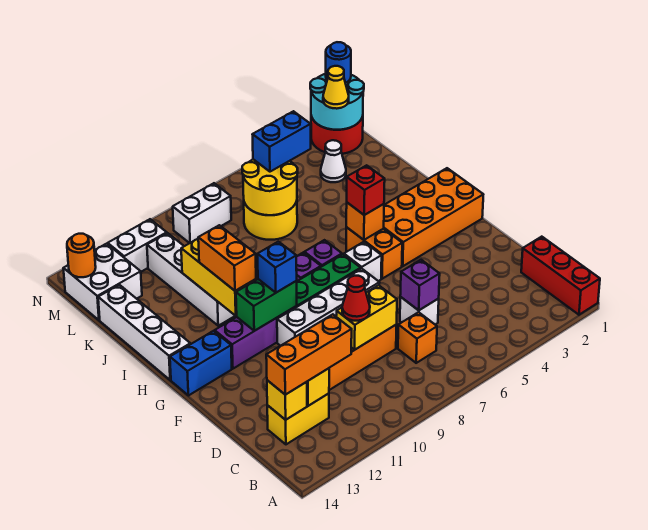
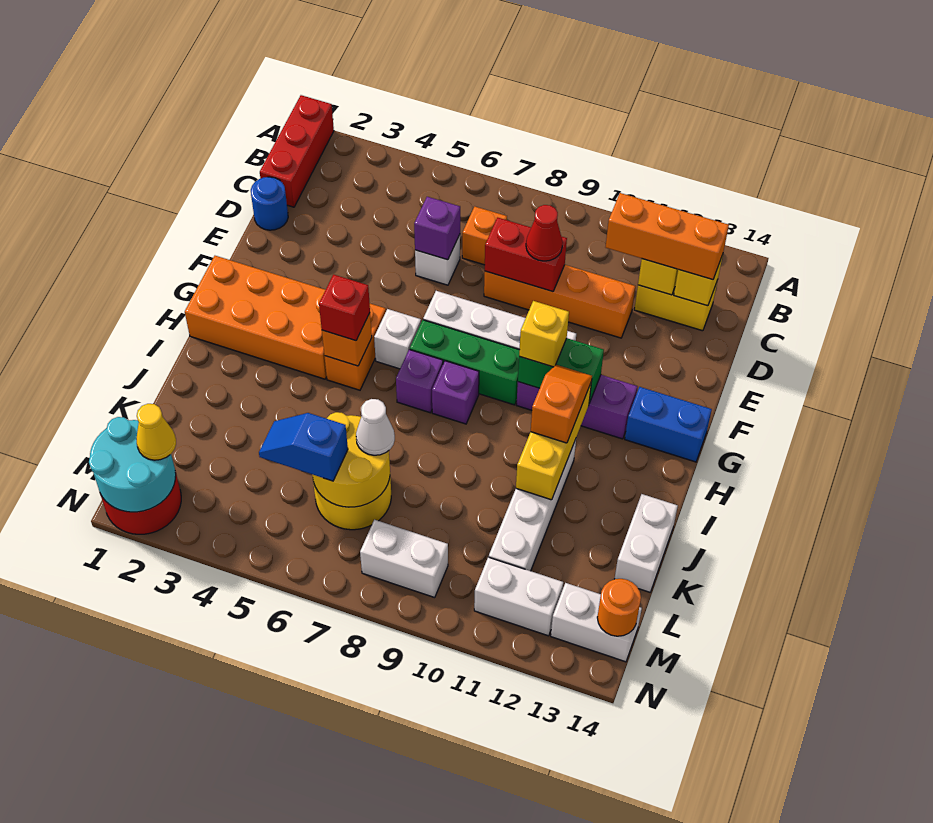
yellow brick D8:D9 level 2 -> red brick D8:D9 level 2
blue brick G10 level 3 -> yellow brick G10 level 3
orange brick H11:I11 level 3 -> orange slope H11:I11 level 3 top I
white brick H14:K14 level 1 -> white brick J14:K14 level 1
white cone L3 level 1 -> white cone K7 level 3
blue brick L5:L6 level 3 -> blue slope L5:L6 level 3 top 6
white brick L13:M14 level 1 -> white brick M13:M14 level 1
blue round brick N1 level 3 -> blue round brick D1 level 1

